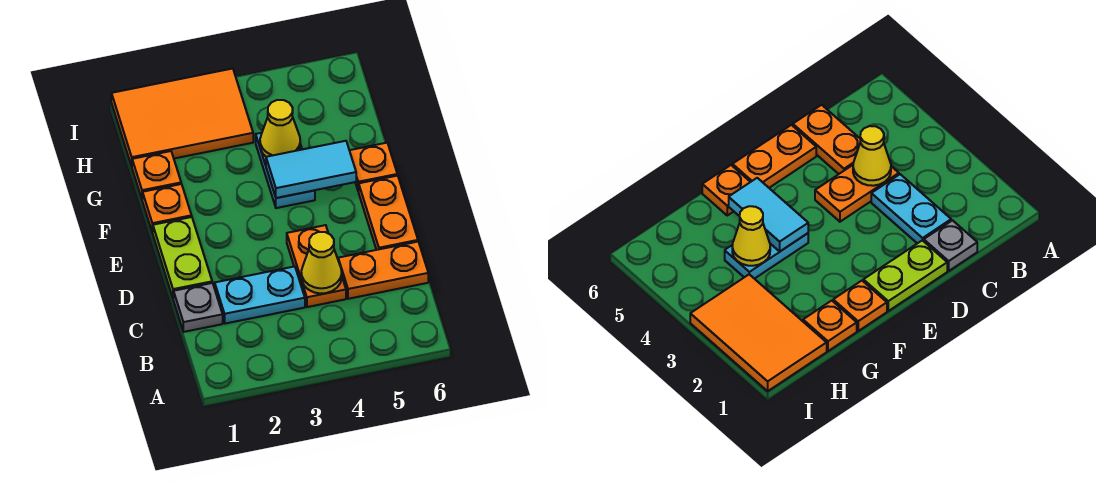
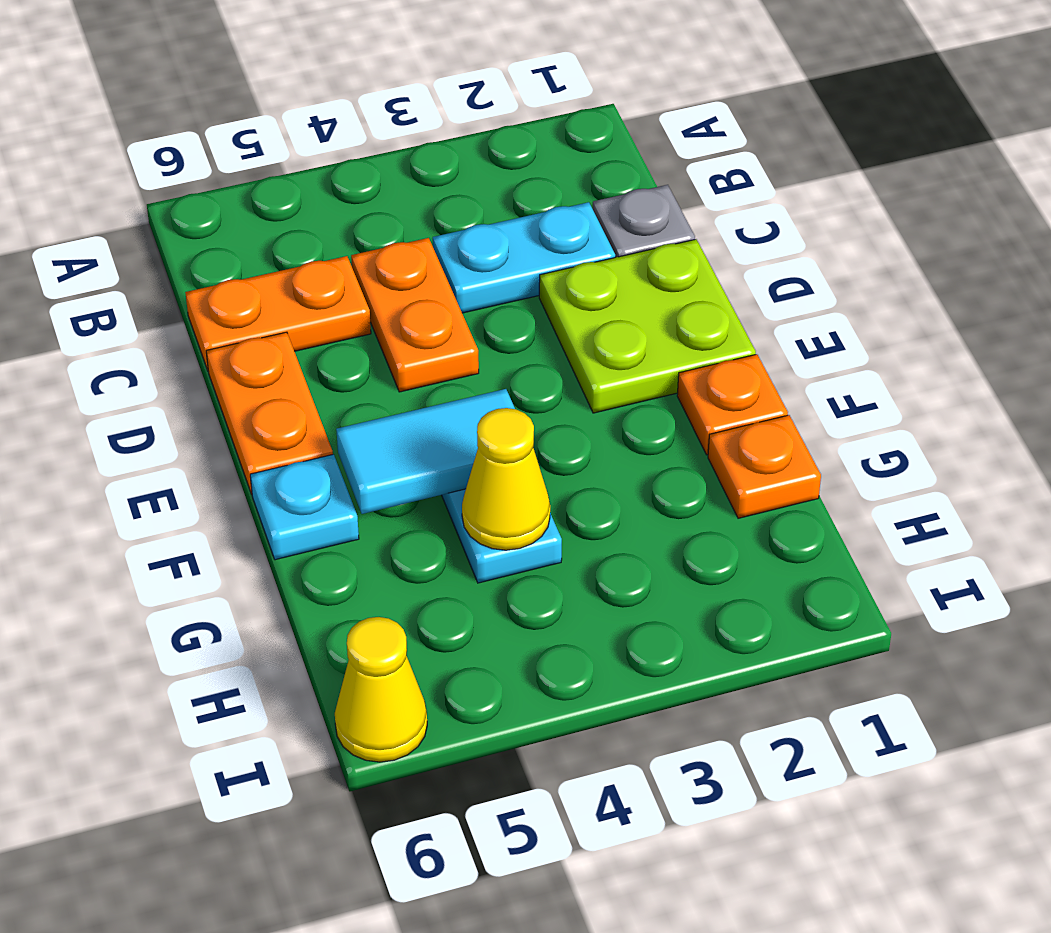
yellow cone C4 level 2 -> yellow cone I6 level 1
lime plate D1:E1 level 1 -> lime plate D1:E2 level 1
orange plate F6 level 1 -> cyan plate F6 level 1
orange tile H1:I3 level 1 -> none

